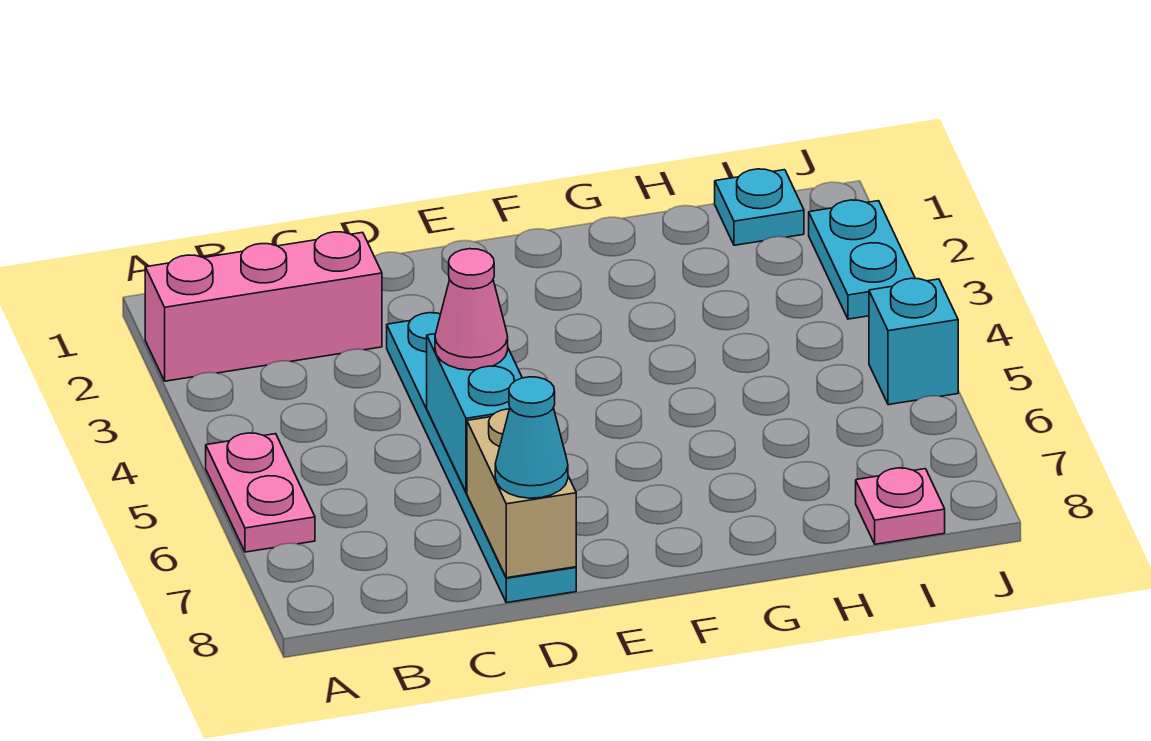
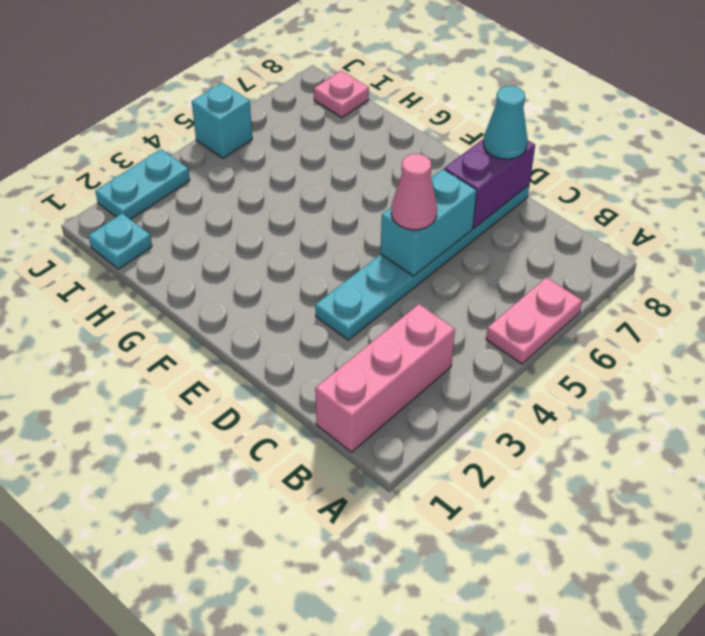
pink brick A2:C2 level 1 -> pink brick B1:B3 level 1
tan brick D7:D8 level 2 -> purple brick D7:D8 level 2

